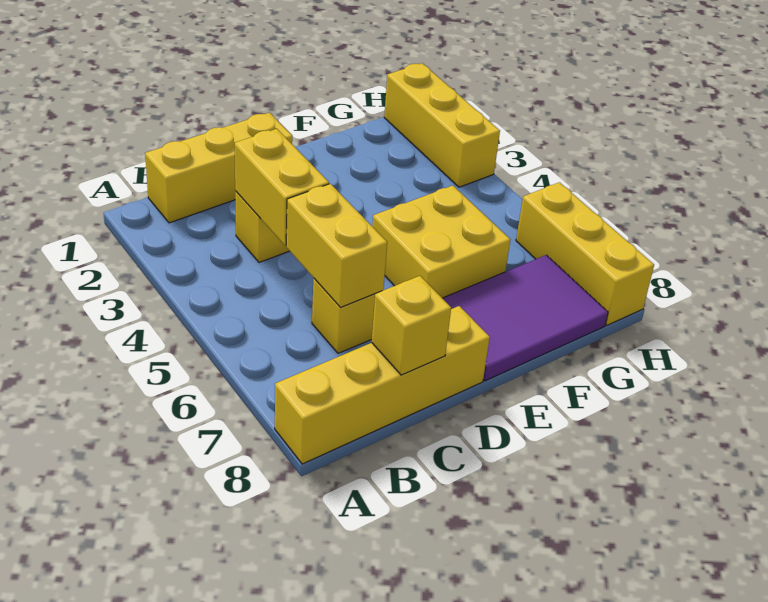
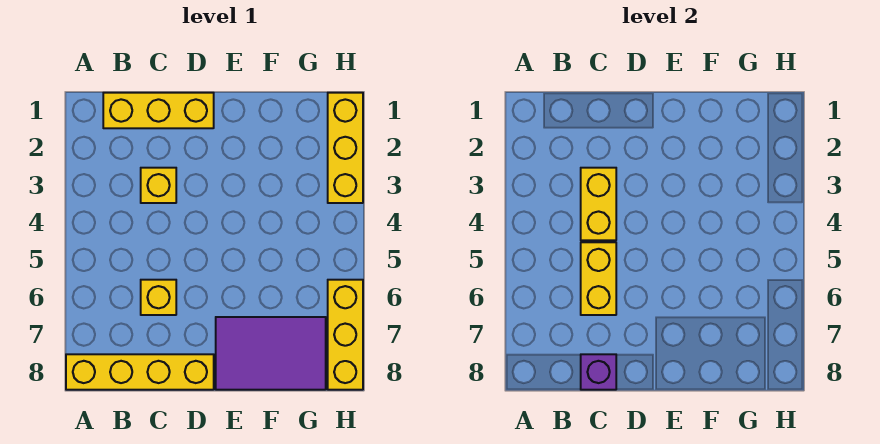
yellow brick C8 level 2 -> purple brick C8 level 2
yellow brick E5:F6 level 1 -> none

